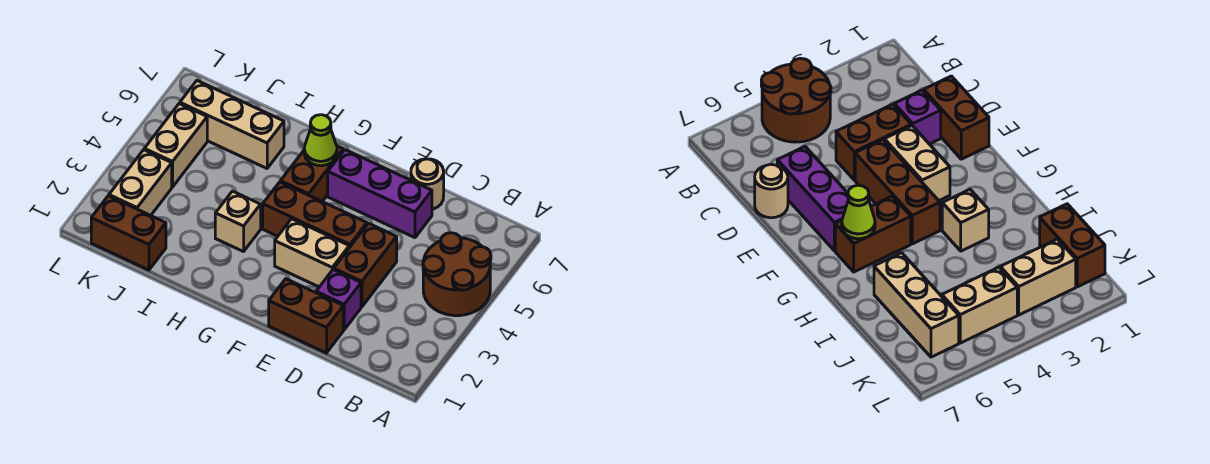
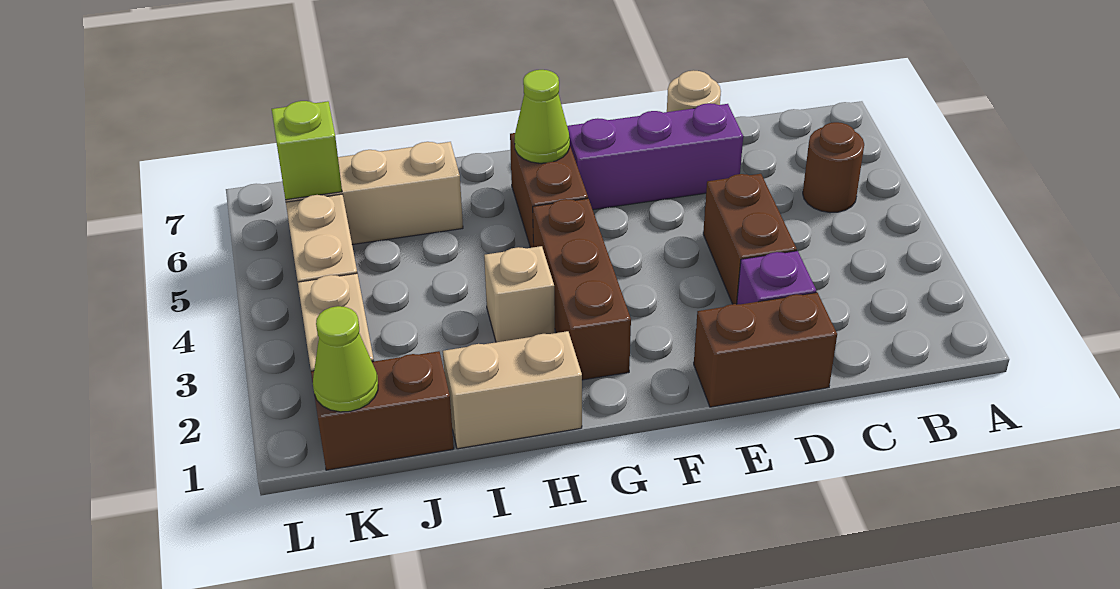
brown round brick A4:B5 level 1 -> brown round brick B5 level 1
tan brick E3:F3 level 1 -> tan brick H1:I1 level 1
brown brick E4:G4 level 1 -> brown brick G2:G4 level 1
none -> lime cone K1 level 2
none -> lime brick K6 level 2

